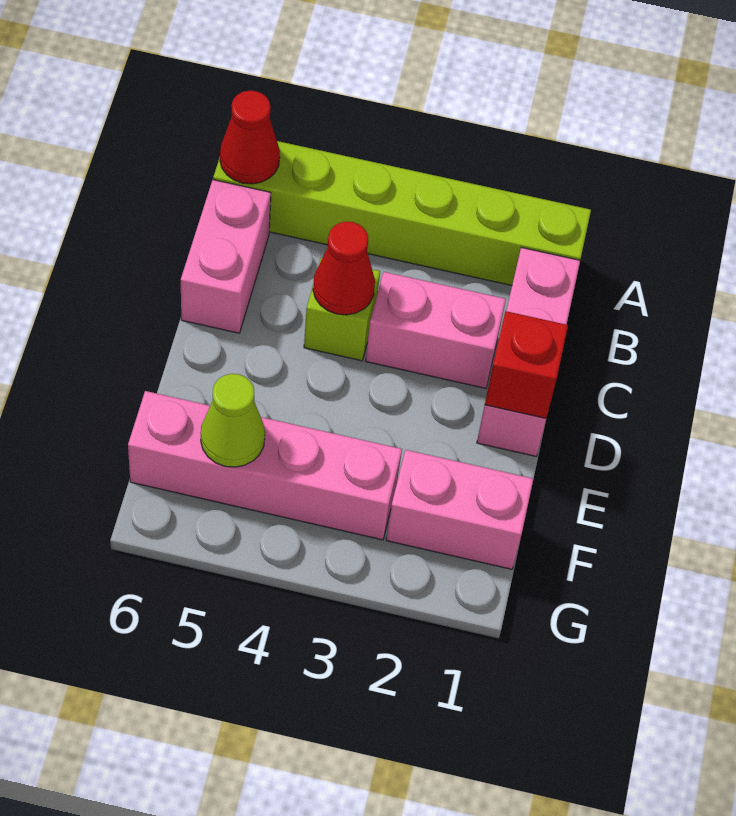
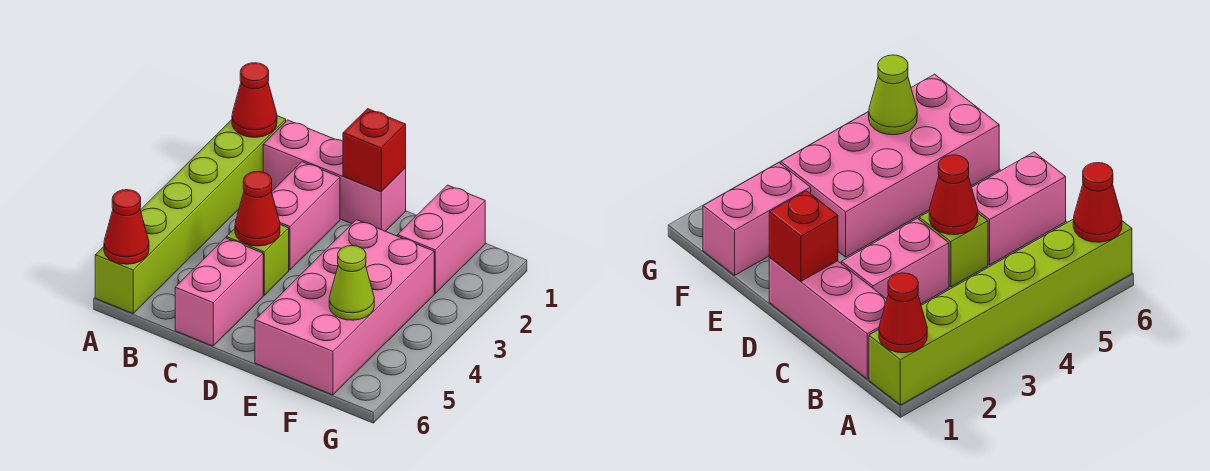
none -> red cone A1 level 2
pink brick B6:C6 level 1 -> pink brick C5:C6 level 1
pink brick F3:F6 level 1 -> pink brick E3:F6 level 1

